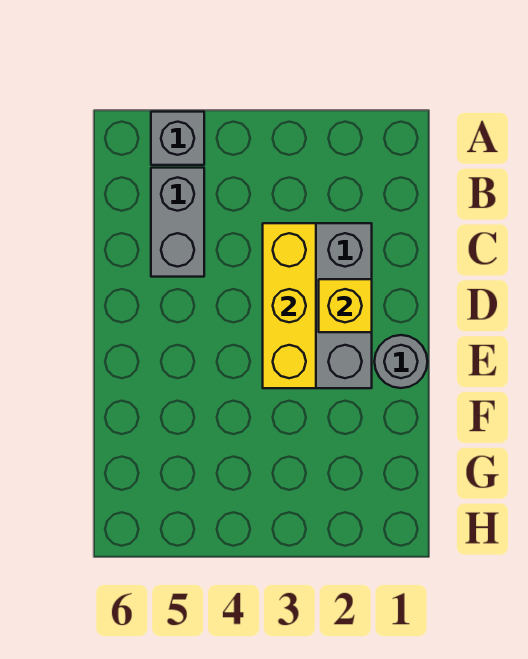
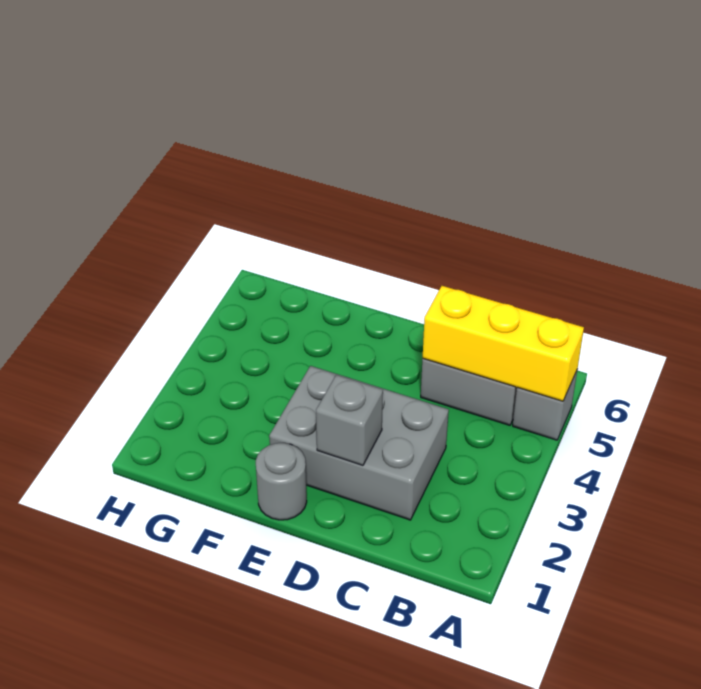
yellow brick C3:E3 level 2 -> yellow brick A5:C5 level 2
yellow brick D2 level 2 -> grey brick D2 level 2

